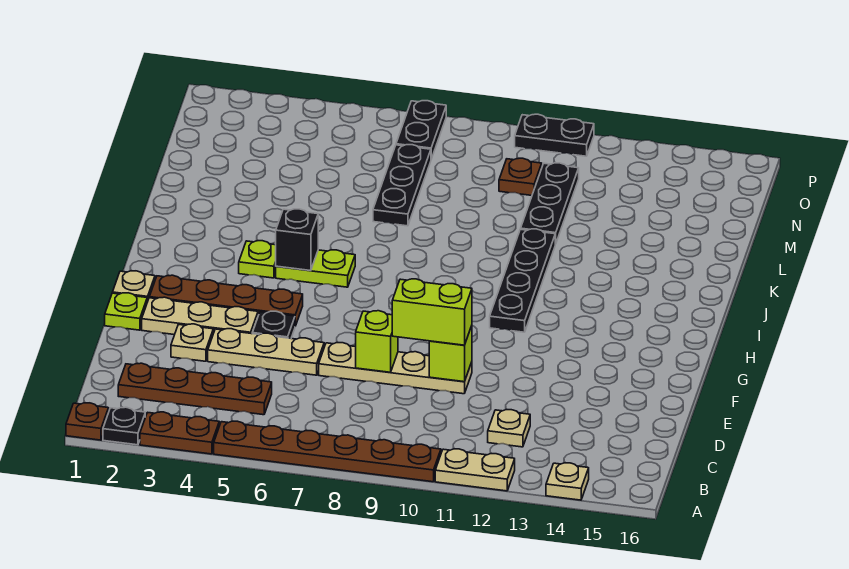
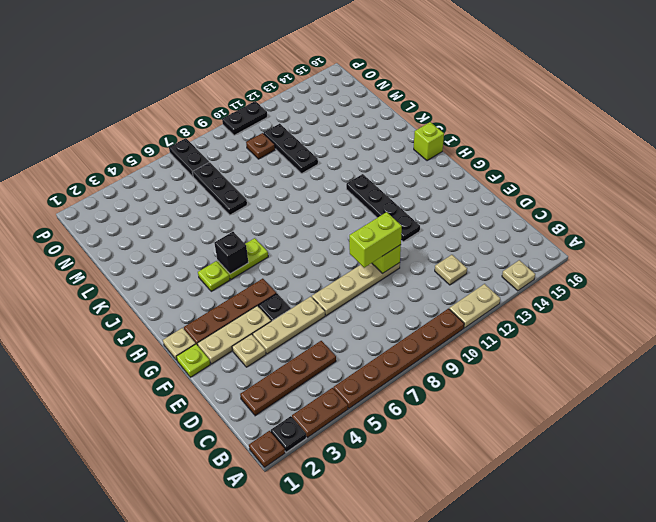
lime brick E8 level 2 -> lime brick I16 level 1
black plate H11:K11 level 1 -> black plate F12:I12 level 1

